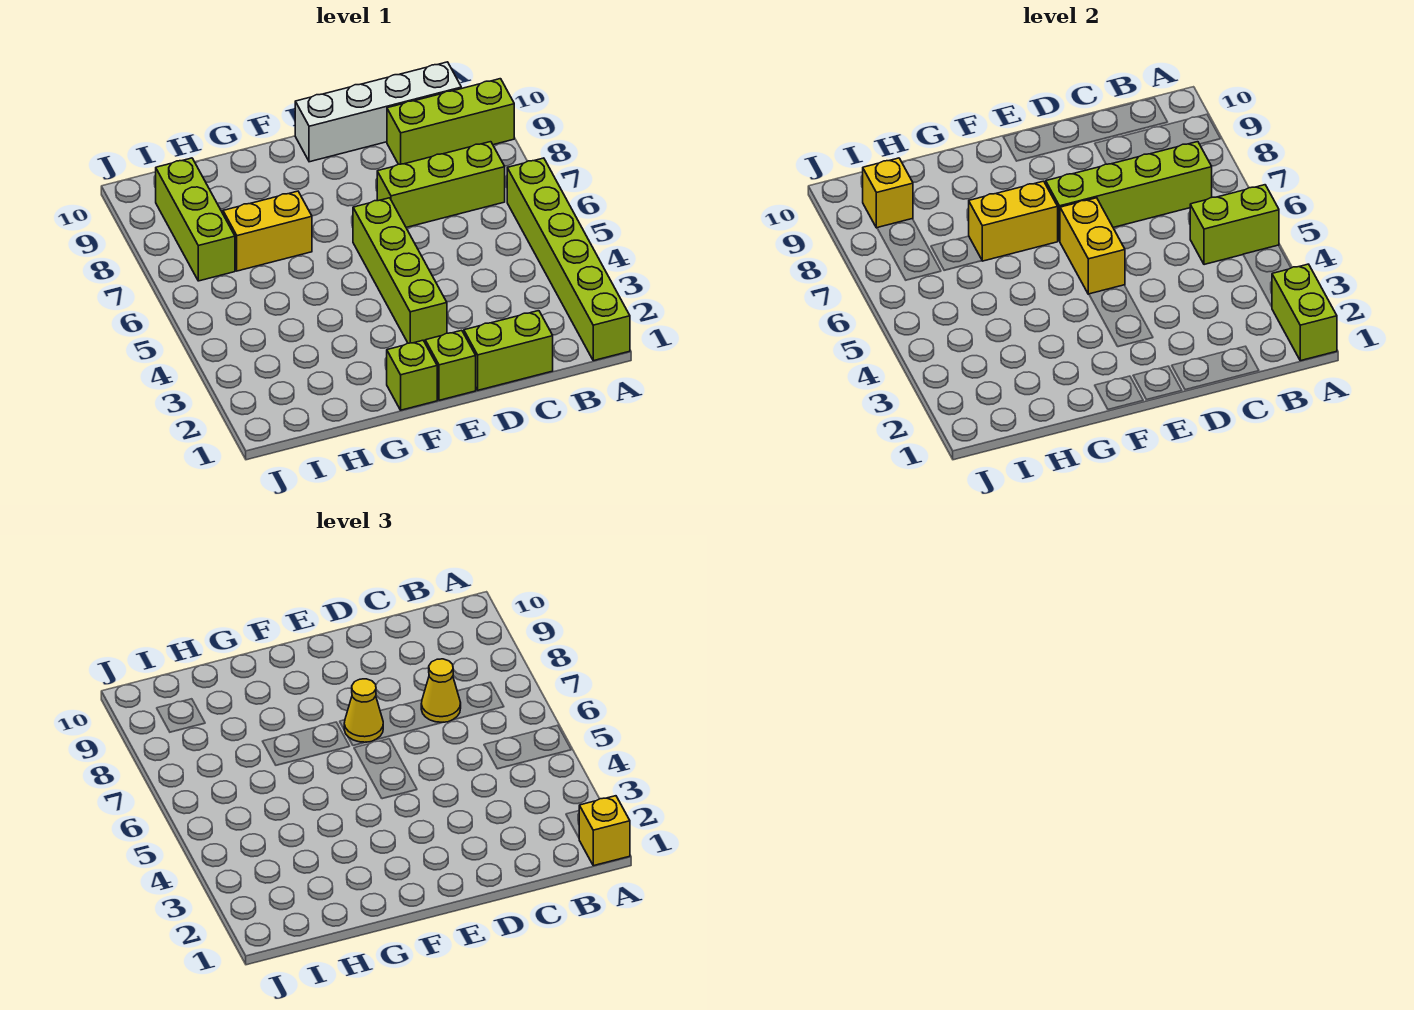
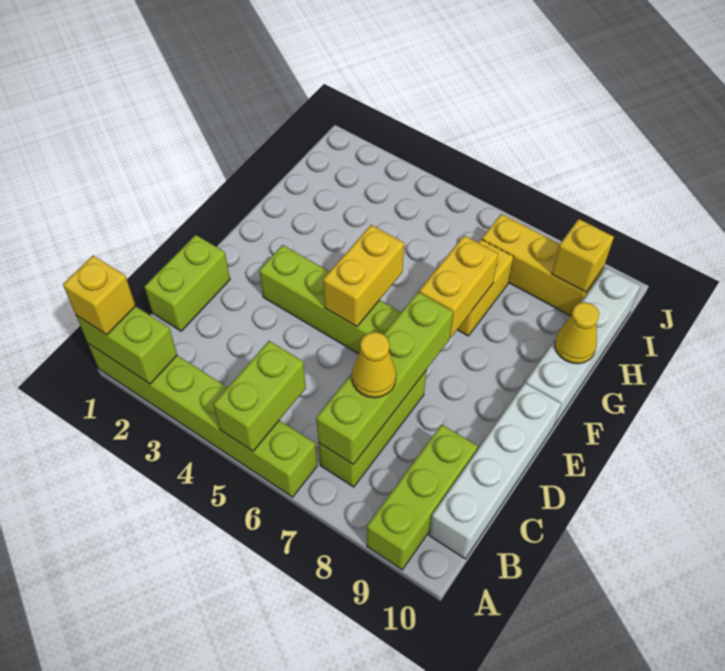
lime brick E1 level 1 -> none
yellow brick E5:E6 level 2 -> yellow brick E5:F5 level 2
yellow cone E7 level 3 -> yellow cone G10 level 2
lime brick F1 level 1 -> none
none -> white brick F10:I10 level 1
lime brick I7:I9 level 1 -> yellow brick I7:I9 level 1

